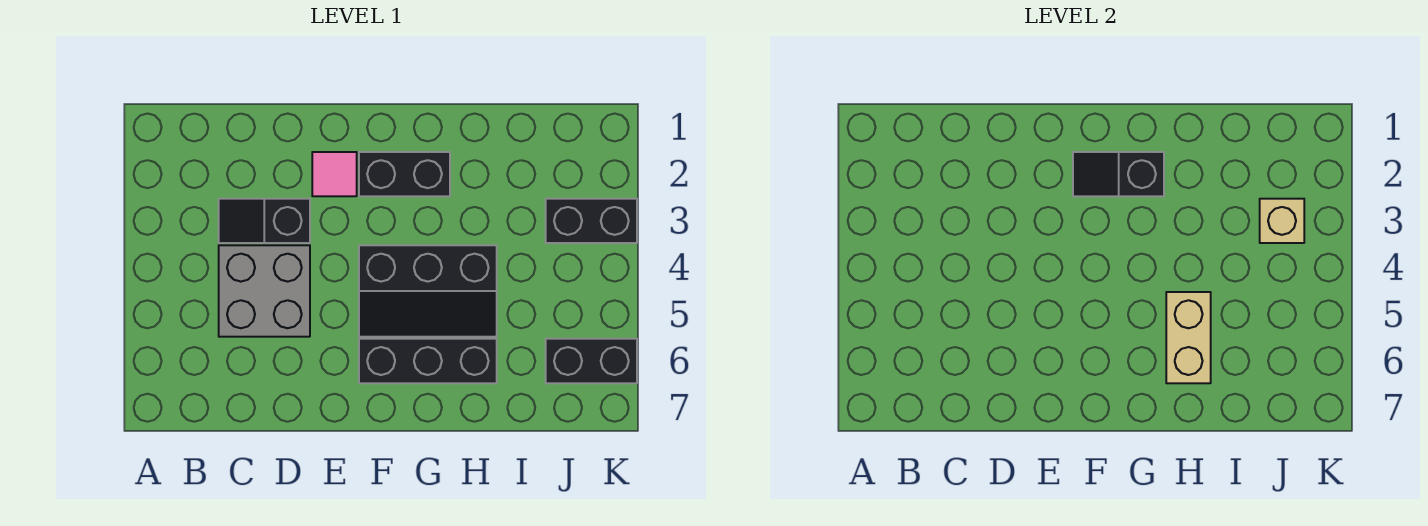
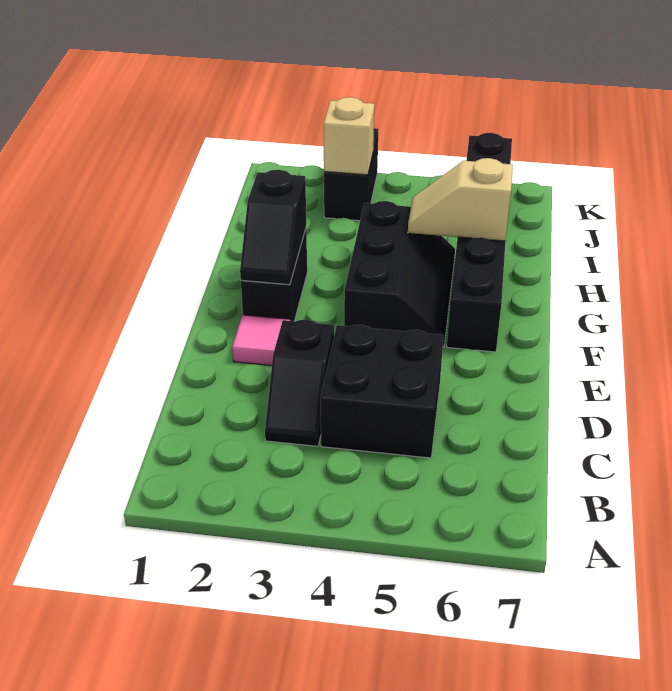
grey brick C4:D5 level 1 -> black brick C4:D5 level 1
tan brick H5:H6 level 2 -> tan slope H5:H6 level 2 top 6

